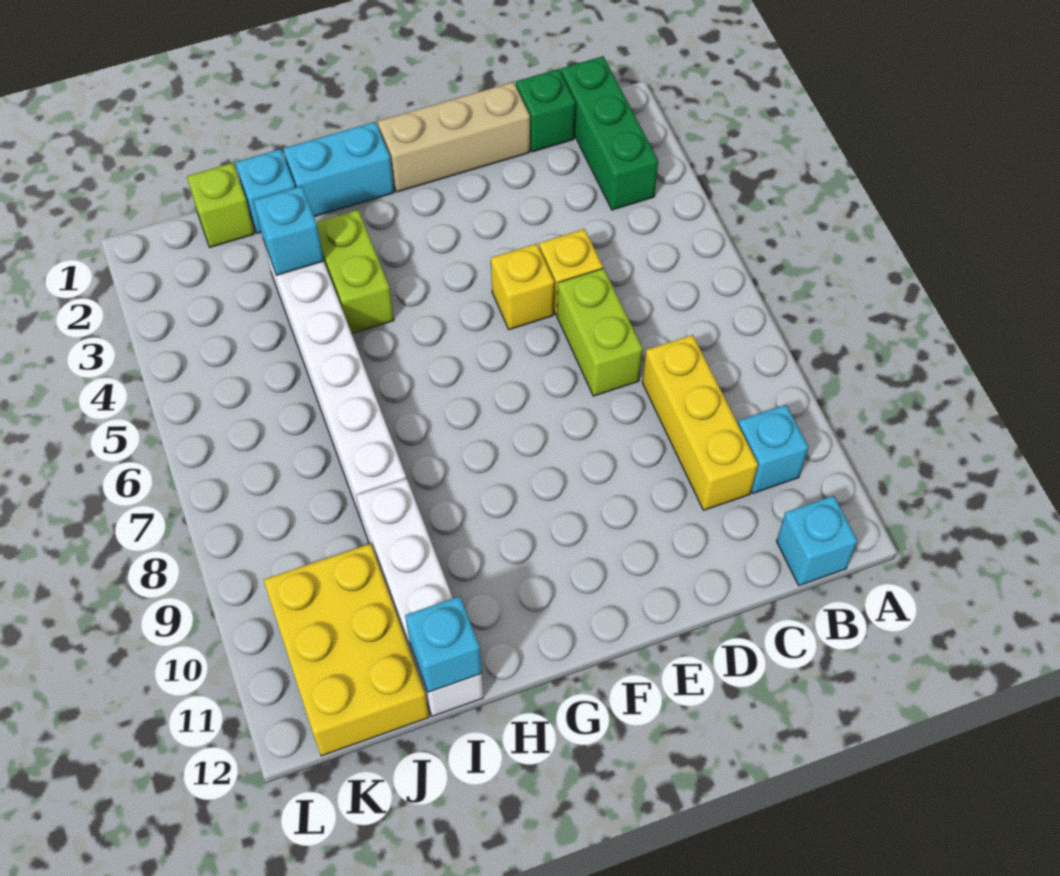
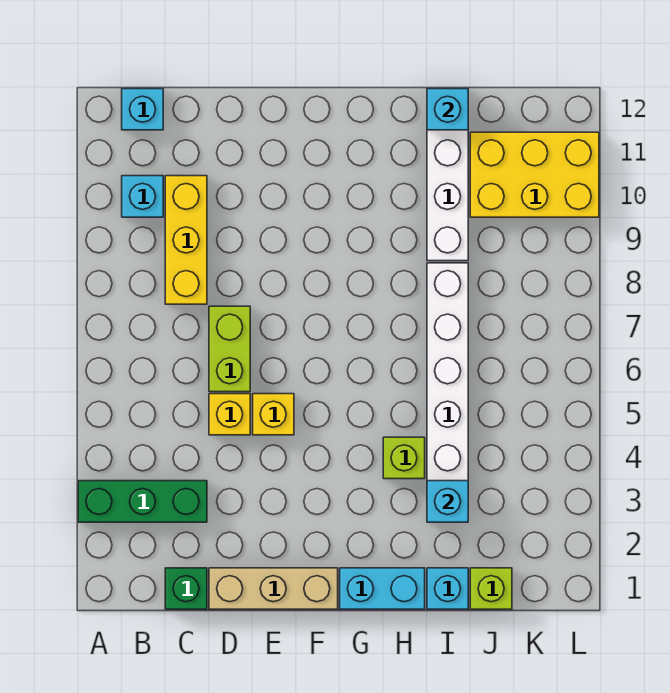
green brick B1:B3 level 1 -> green brick A3:C3 level 1
lime brick H3:H4 level 1 -> lime brick H4 level 1
yellow brick J10:K12 level 1 -> yellow brick J10:L11 level 1

